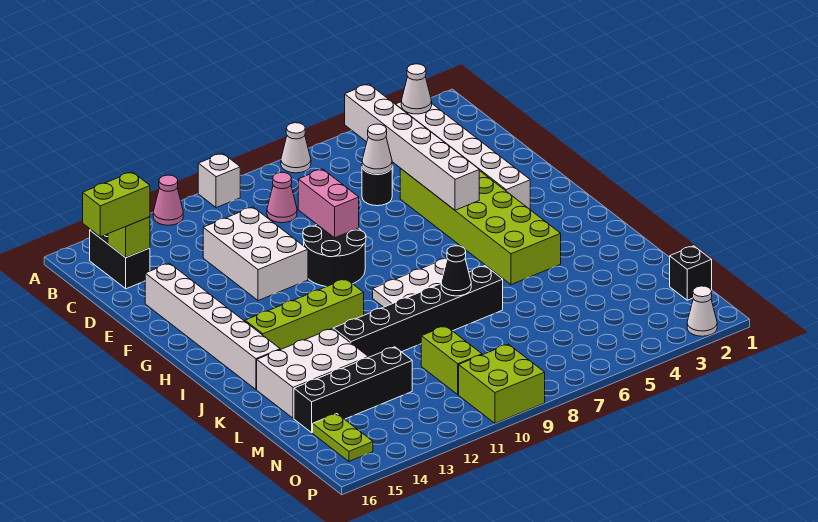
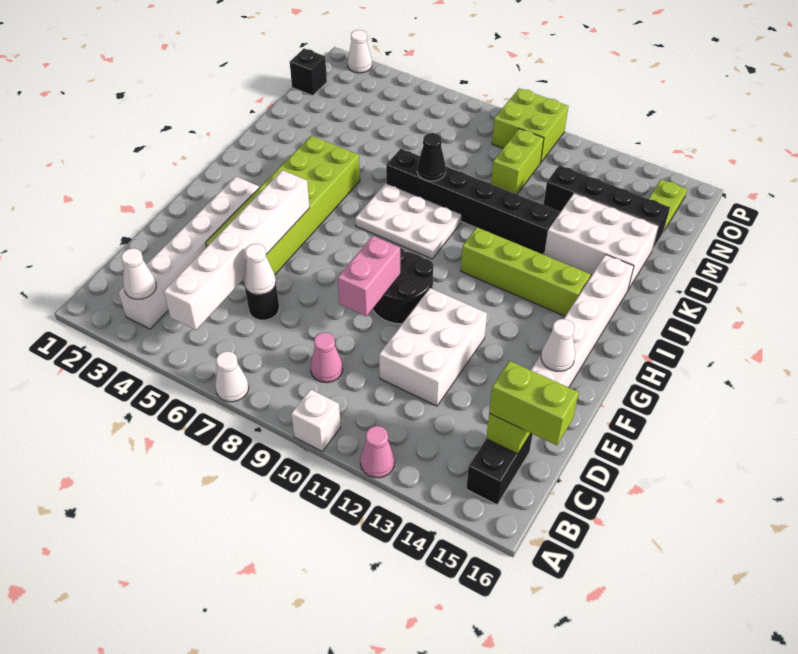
none -> white cone F15 level 2

